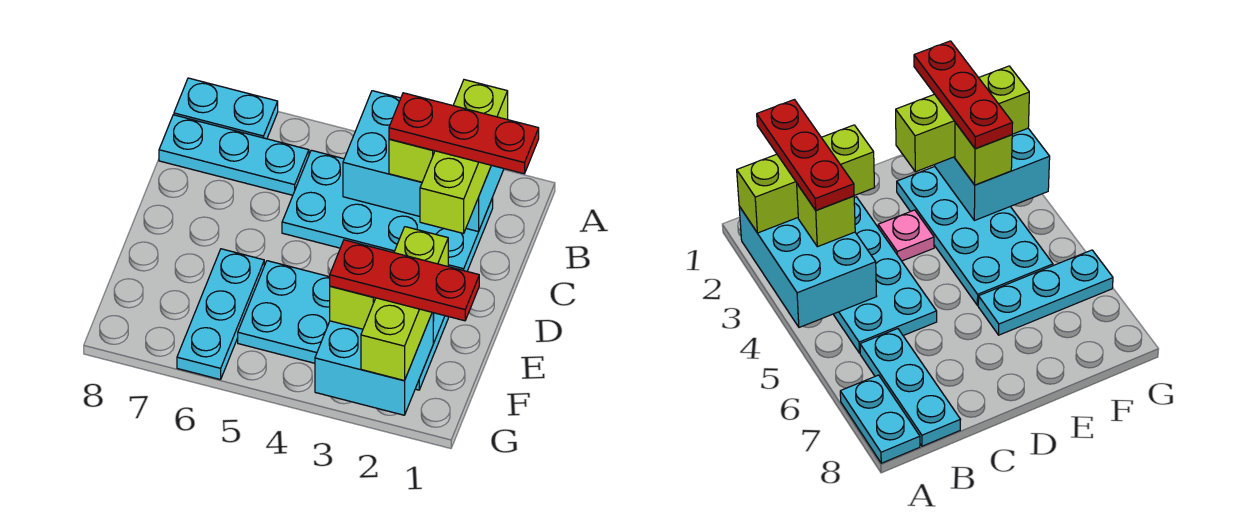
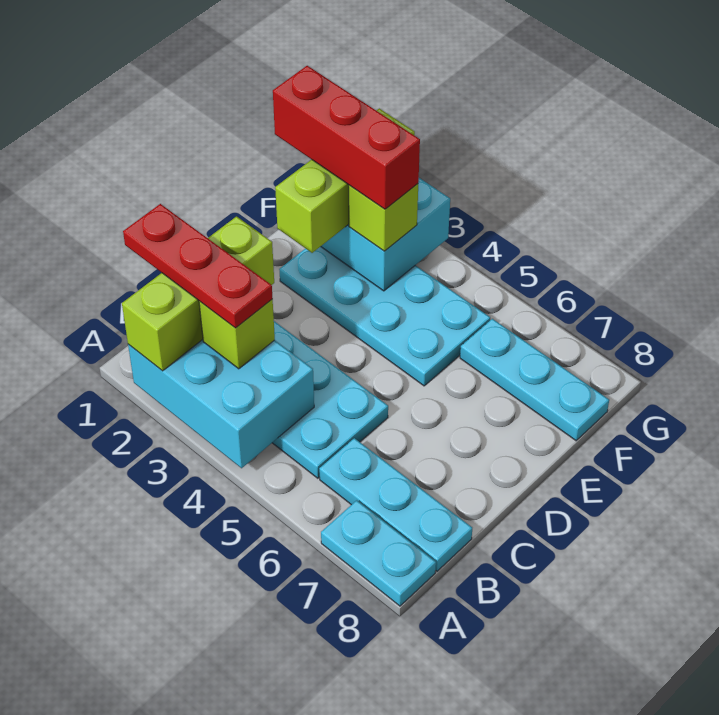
pink plate D3 level 1 -> none
cyan plate E6:G6 level 1 -> cyan plate F6:F8 level 1
red plate F1:F3 level 4 -> red brick F1:F3 level 4

